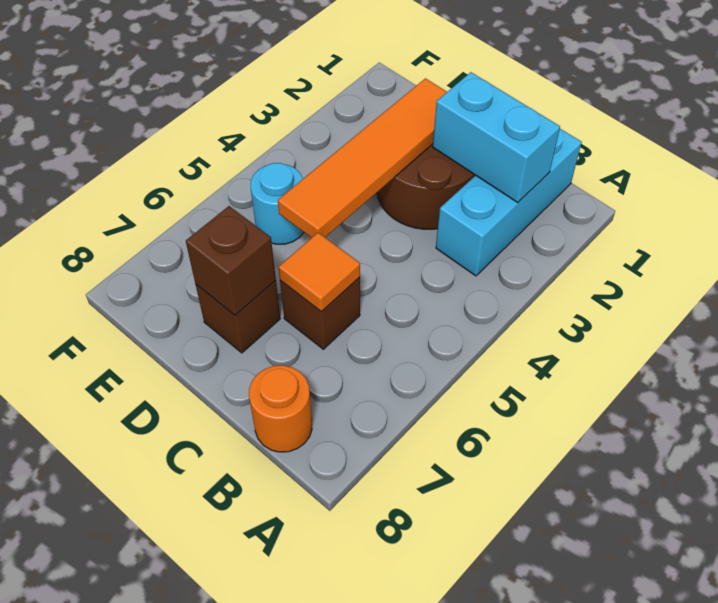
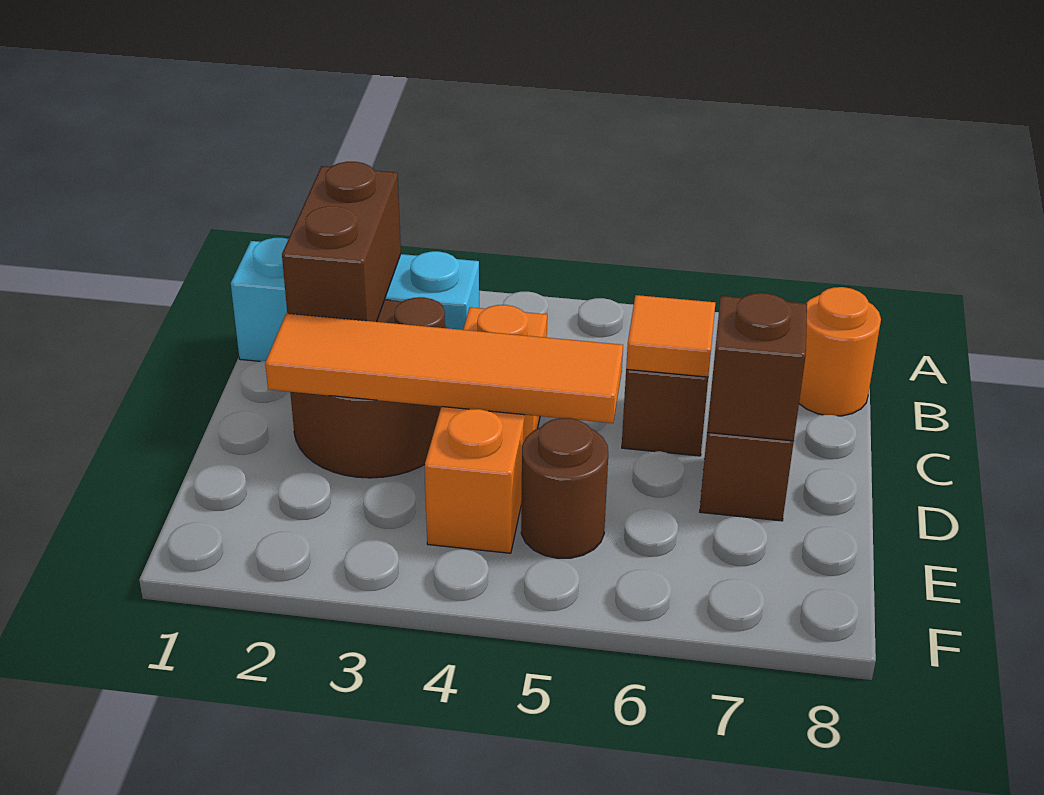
cyan brick B2:C2 level 2 -> brown brick B2:C2 level 2
none -> orange brick C4:E4 level 1
cyan round brick E5 level 1 -> brown round brick E5 level 1

